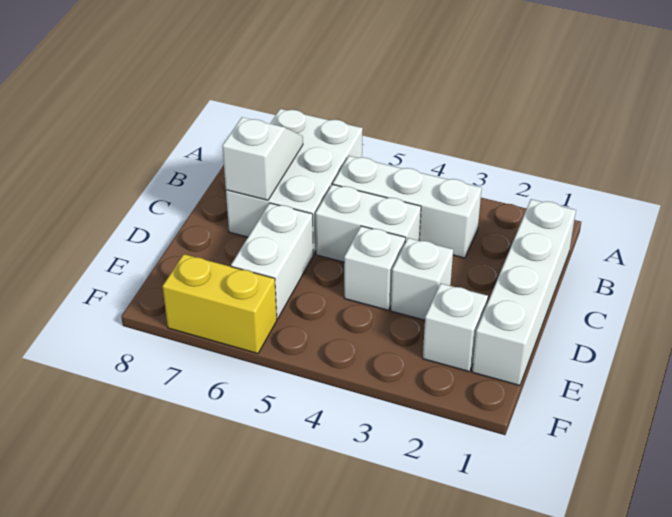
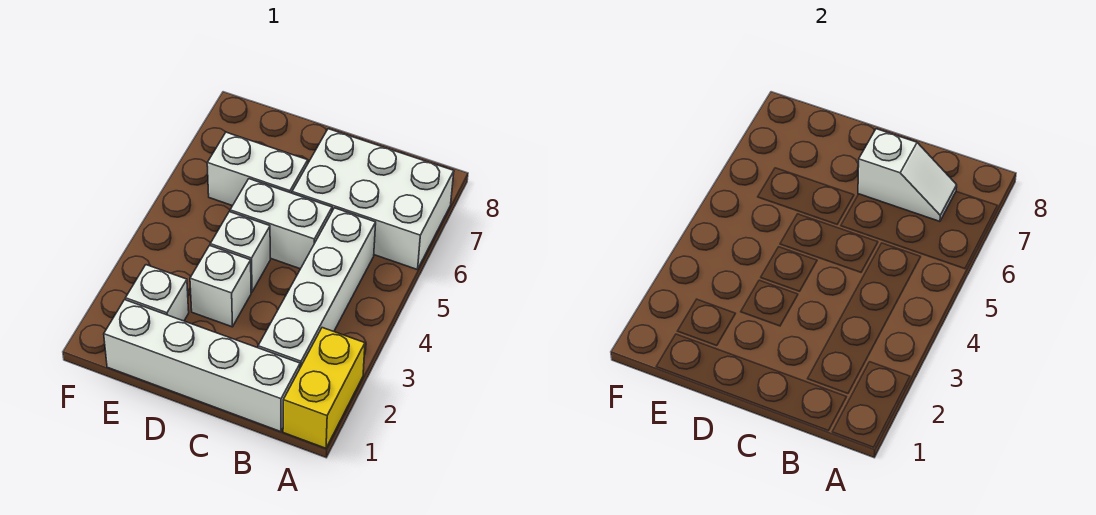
white brick B3:B5 level 1 -> white brick B2:B5 level 1
white brick C4:C5 level 1 -> white brick C5:D5 level 1
yellow brick F6:F7 level 1 -> yellow brick A1:A2 level 1

